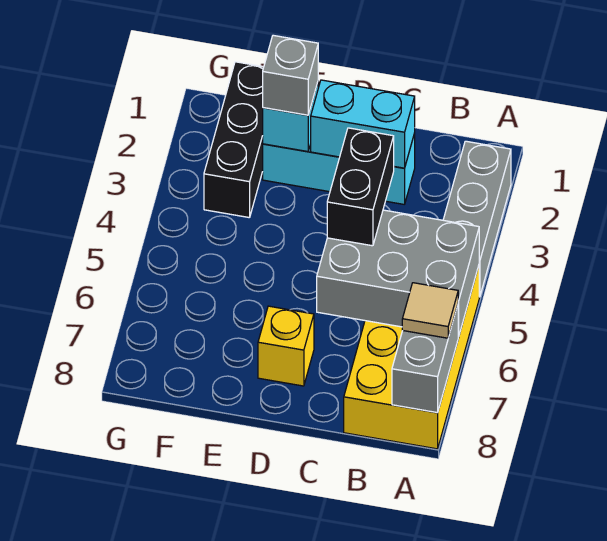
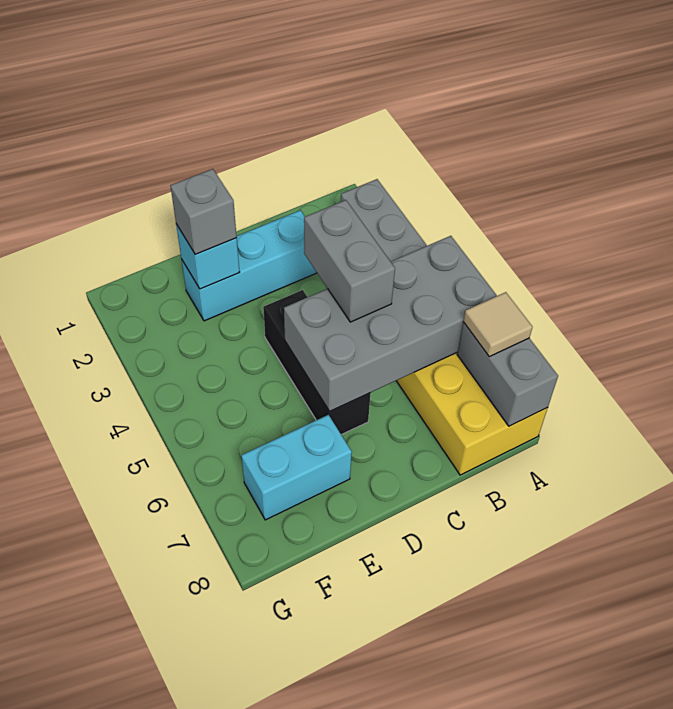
grey brick A5:C6 level 2 -> grey brick A5:D6 level 2
cyan brick C2:D2 level 2 -> cyan brick E7:F7 level 1
black brick C4:C5 level 3 -> grey brick C4:C5 level 3
yellow brick D7 level 1 -> none
black brick F1:F3 level 1 -> black brick D4:D6 level 1

